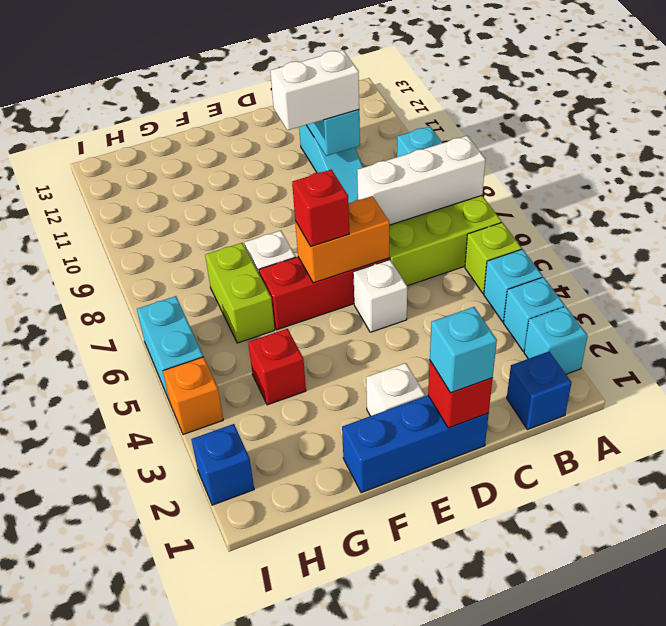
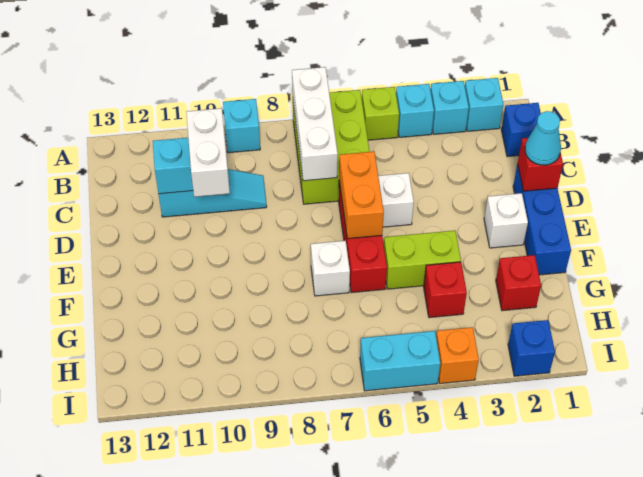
cyan brick D1 level 3 -> cyan cone D1 level 3
red brick E6 level 3 -> red brick G2 level 1
lime brick G6:G7 level 1 -> lime brick F4:F5 level 1

